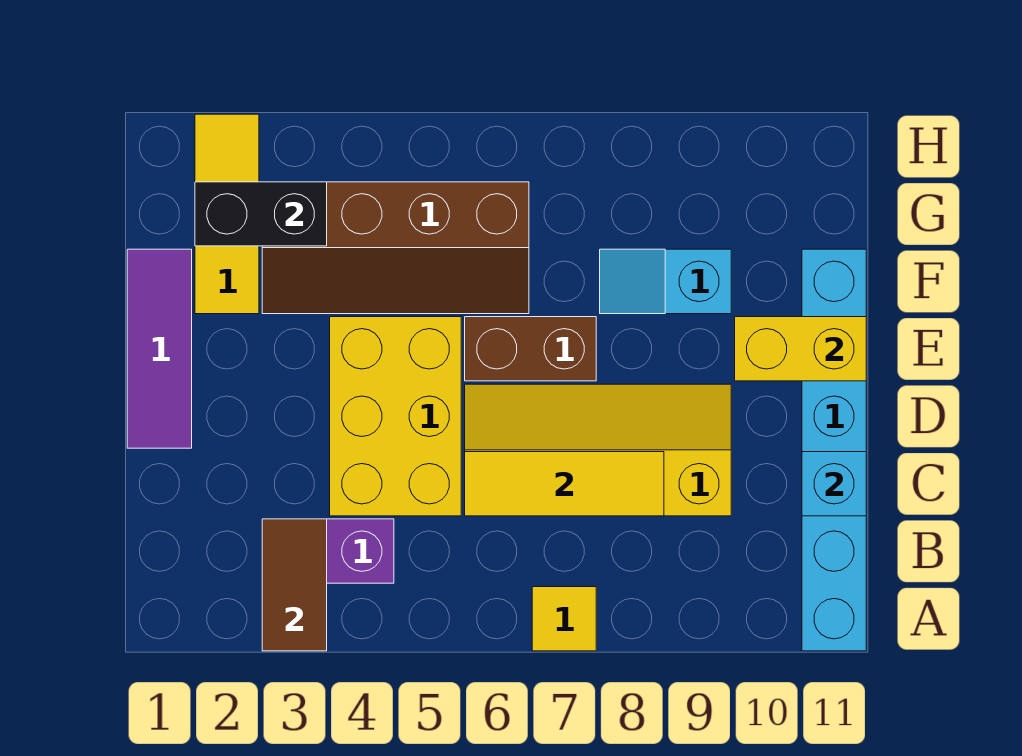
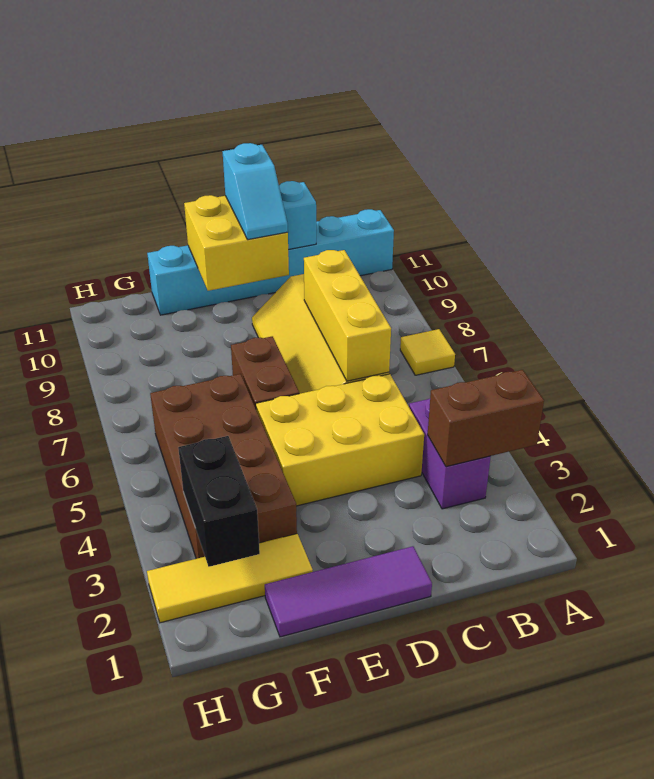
brown tile A3:B3 level 2 -> brown brick A3:B3 level 2
yellow tile C6:C8 level 2 -> yellow brick C6:C8 level 2
yellow brick E10:E11 level 2 -> yellow brick D10:E11 level 2
brown slope F3:G6 level 1 top G -> brown brick F3:G6 level 1
cyan slope F8:F9 level 1 top 9 -> cyan slope D10:D11 level 3 top 11

